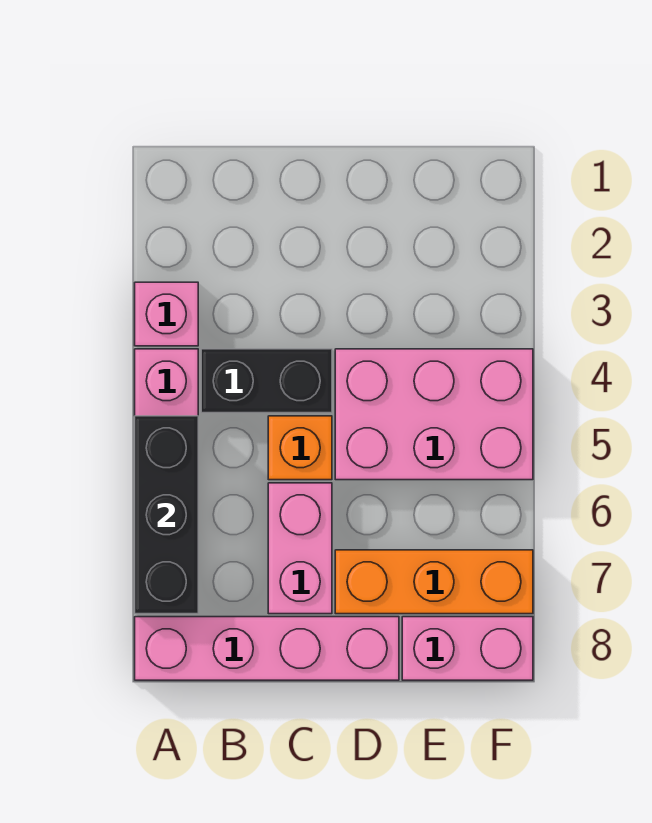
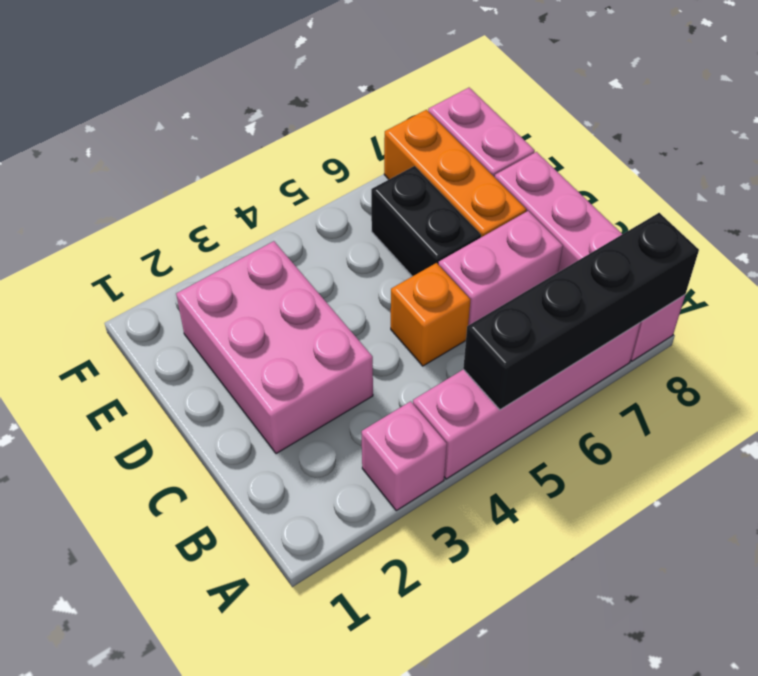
black brick A5:A7 level 2 -> black brick A5:A8 level 2
black brick B4:C4 level 1 -> black brick D6:E6 level 1
pink brick D4:F5 level 1 -> pink brick C2:E3 level 1

